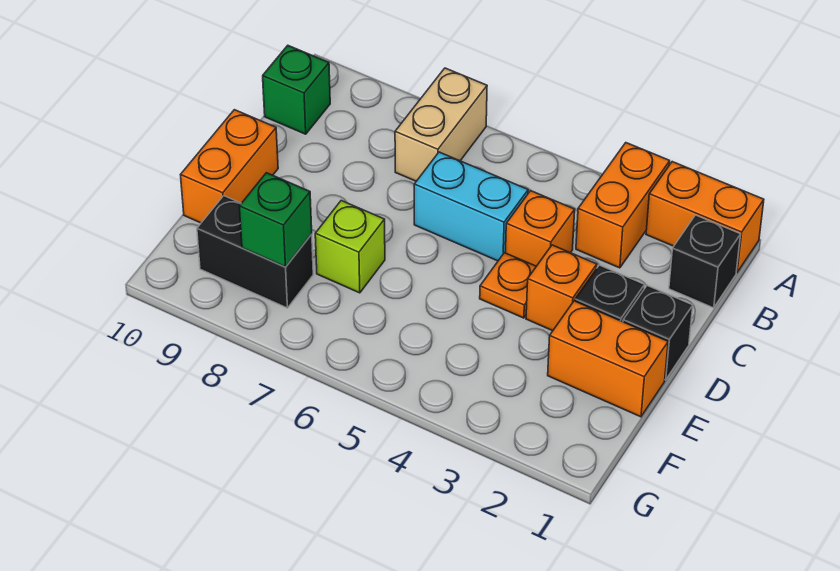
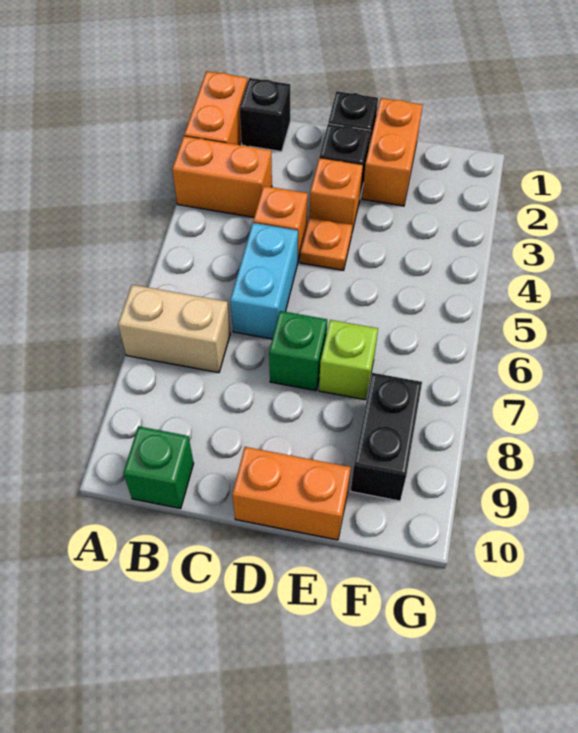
green brick F8 level 2 -> green brick D7 level 1

